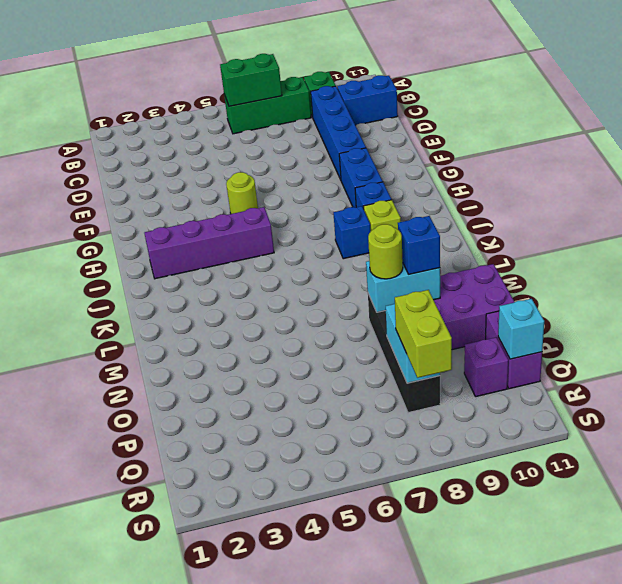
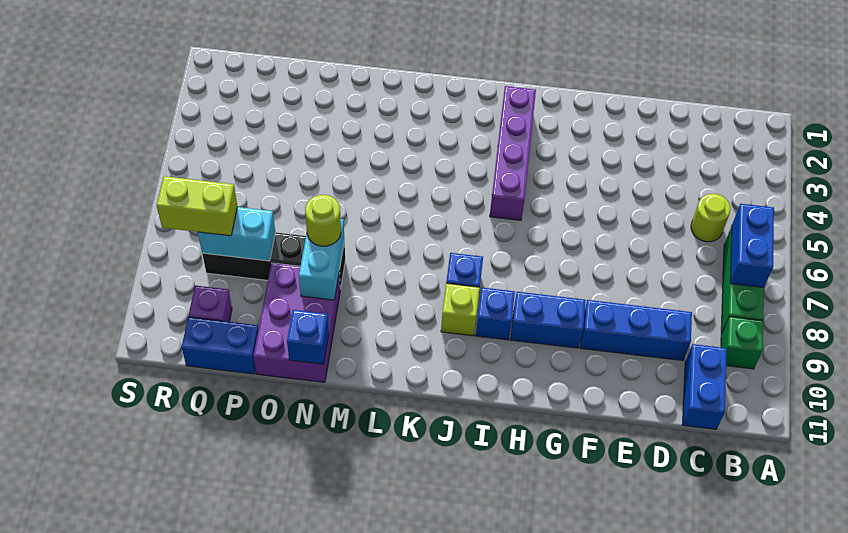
green brick B6:B7 level 2 -> blue brick B6:B7 level 2
blue brick C9:F9 level 1 -> blue brick D9:F9 level 1
lime round brick G5 level 1 -> lime round brick C5 level 1
blue brick N9 level 3 -> blue brick N11 level 2
purple brick P11:Q11 level 1 -> blue brick P11:Q11 level 1
cyan brick Q11 level 2 -> none

